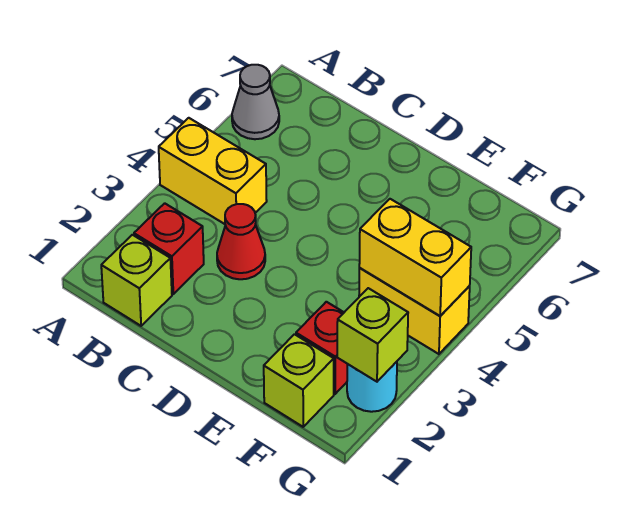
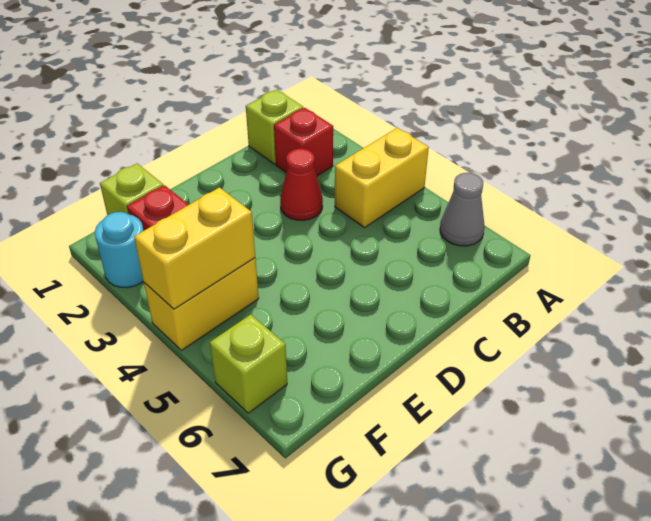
lime brick G2 level 2 -> lime brick G6 level 1

